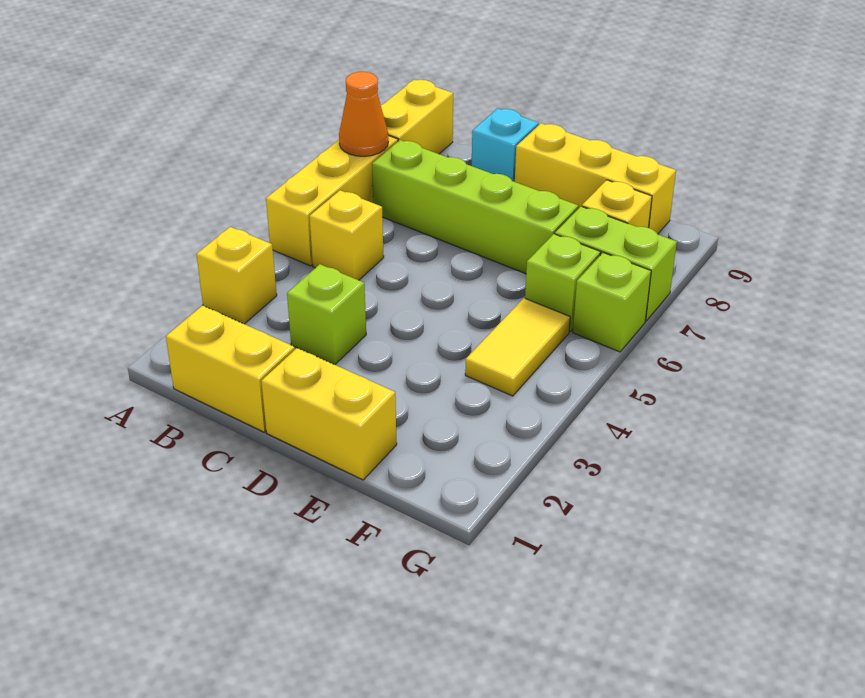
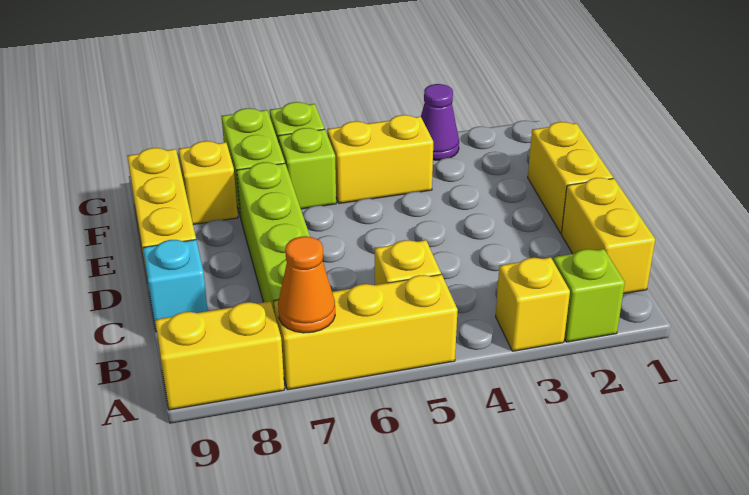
lime brick C3 level 1 -> lime brick A2 level 1
yellow tile F4:F5 level 1 -> yellow brick F4:F5 level 1
none -> purple cone G3 level 1

